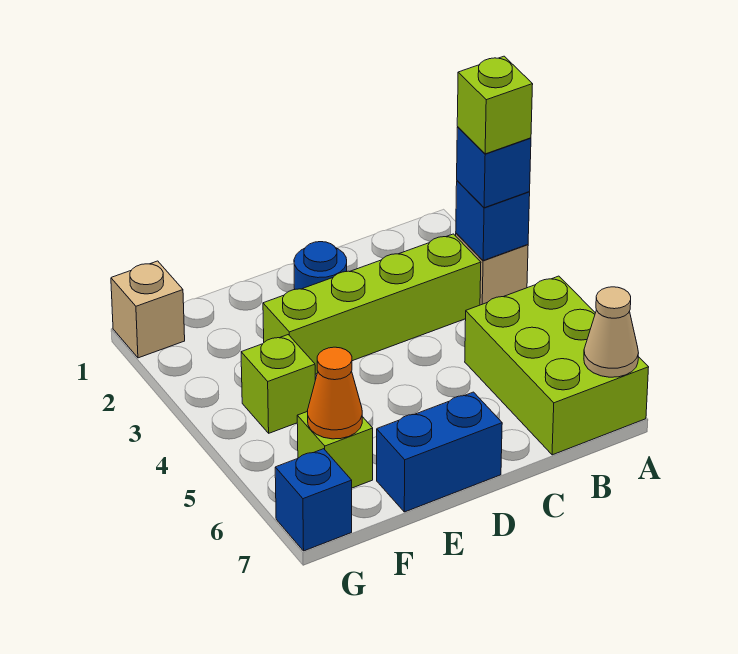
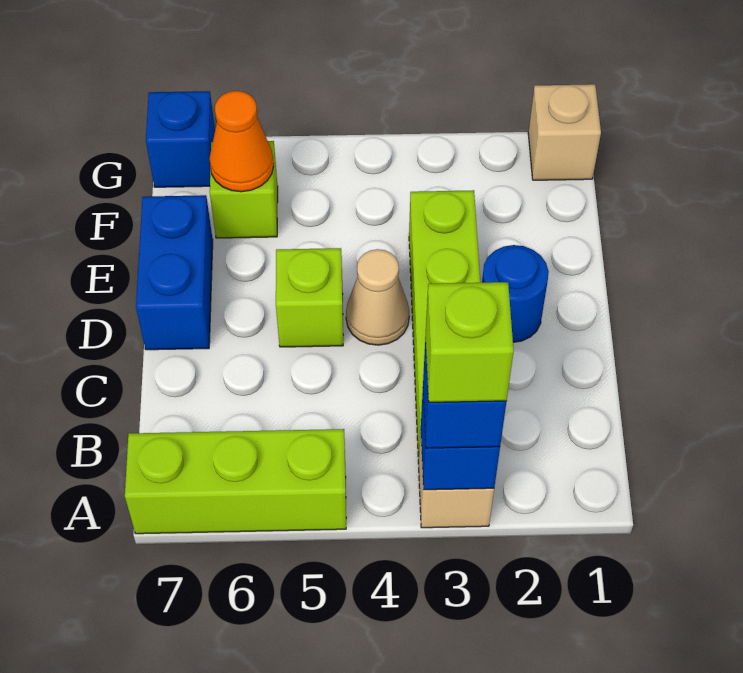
lime brick A5:B7 level 1 -> lime brick A5:A7 level 1
tan cone A7 level 2 -> tan cone D4 level 1
lime brick F4 level 1 -> lime brick D5 level 1

